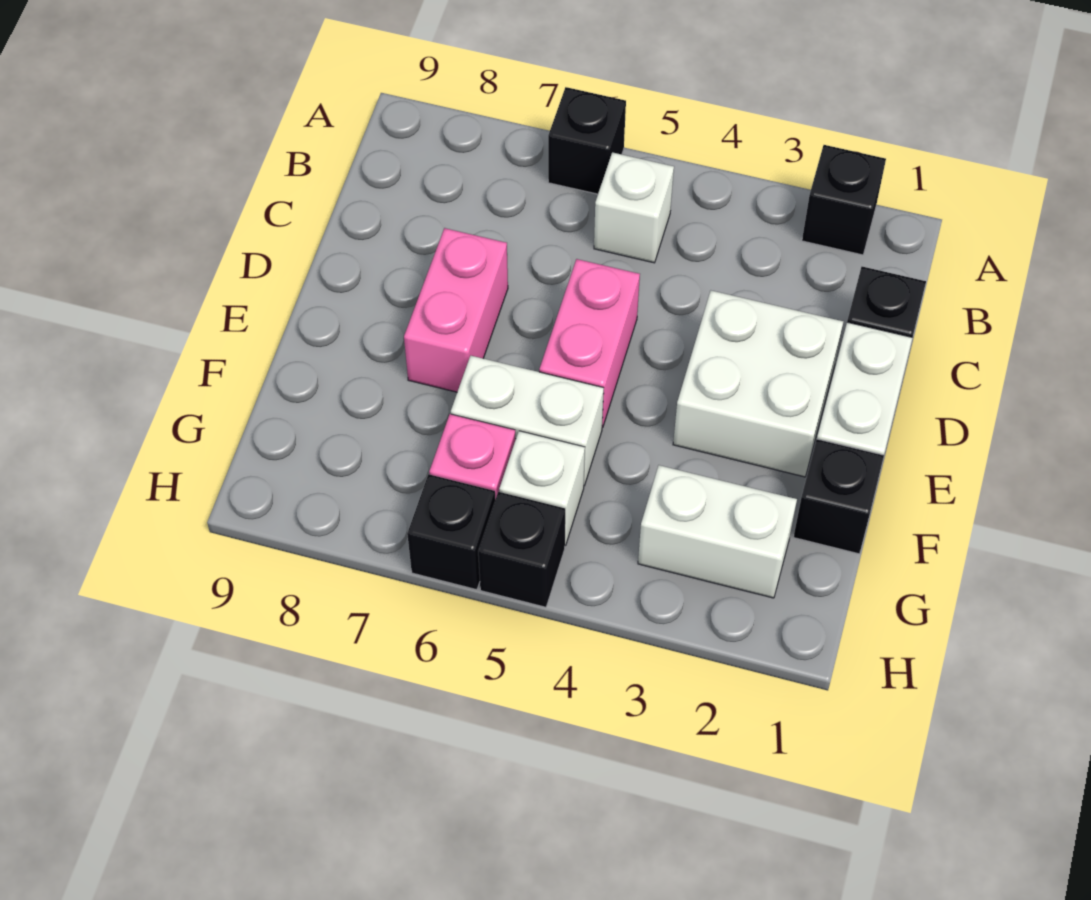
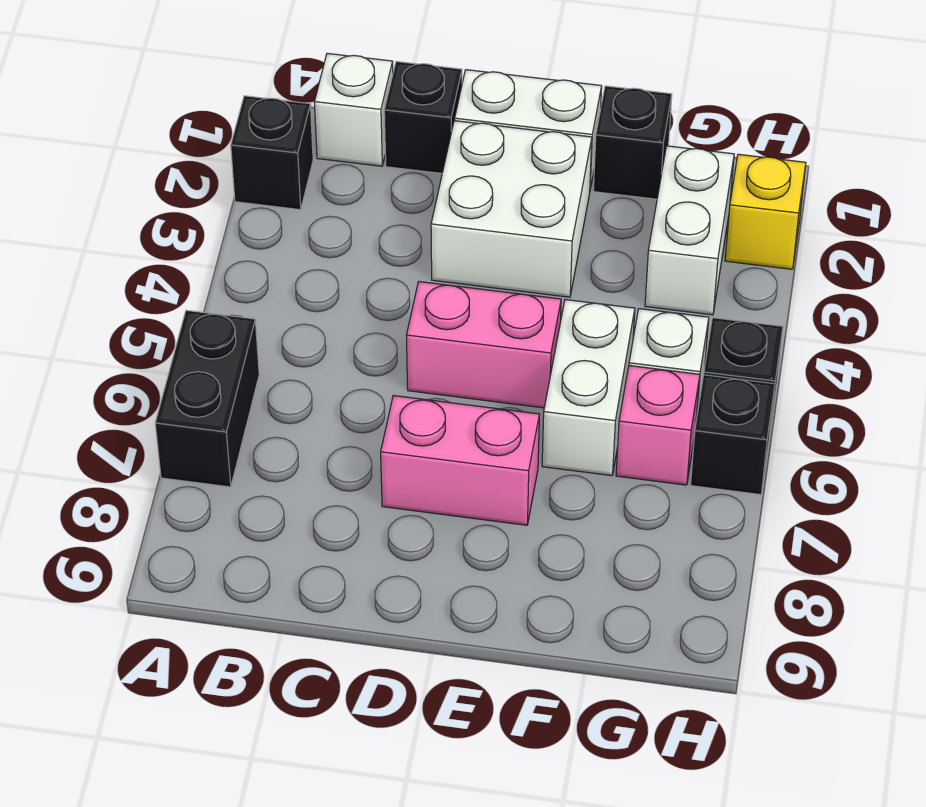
black brick A6 level 1 -> black brick A6:A7 level 1
white brick B5 level 1 -> white brick B1 level 1
none -> yellow brick H2 level 1

